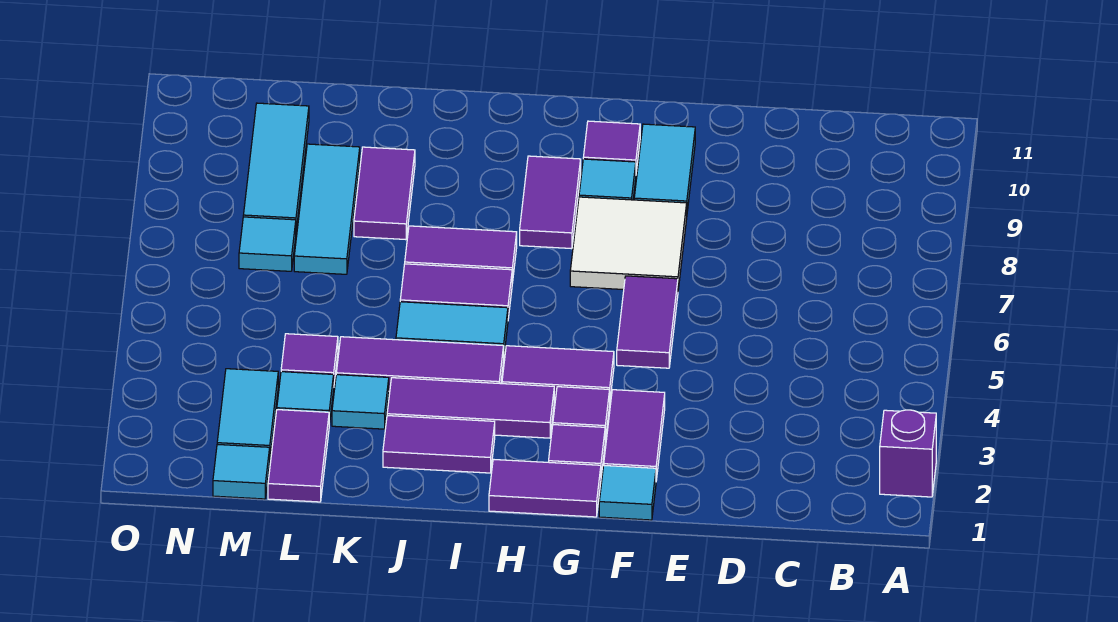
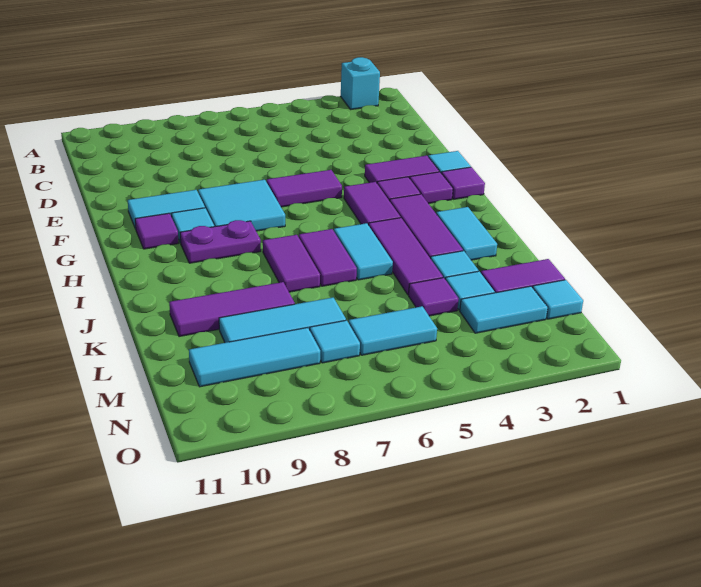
purple brick A2 level 1 -> cyan brick A2 level 1
white tile F7:G8 level 1 -> cyan tile F7:G8 level 1
purple tile G1:H1 level 1 -> purple tile G1 level 1
purple tile H8:H9 level 1 -> purple plate H8:H9 level 1
purple tile I2:J2 level 1 -> cyan tile I2:J2 level 1
purple tile K8:K9 level 1 -> purple tile K8:K10 level 1
none -> cyan tile M5:M6 level 1

